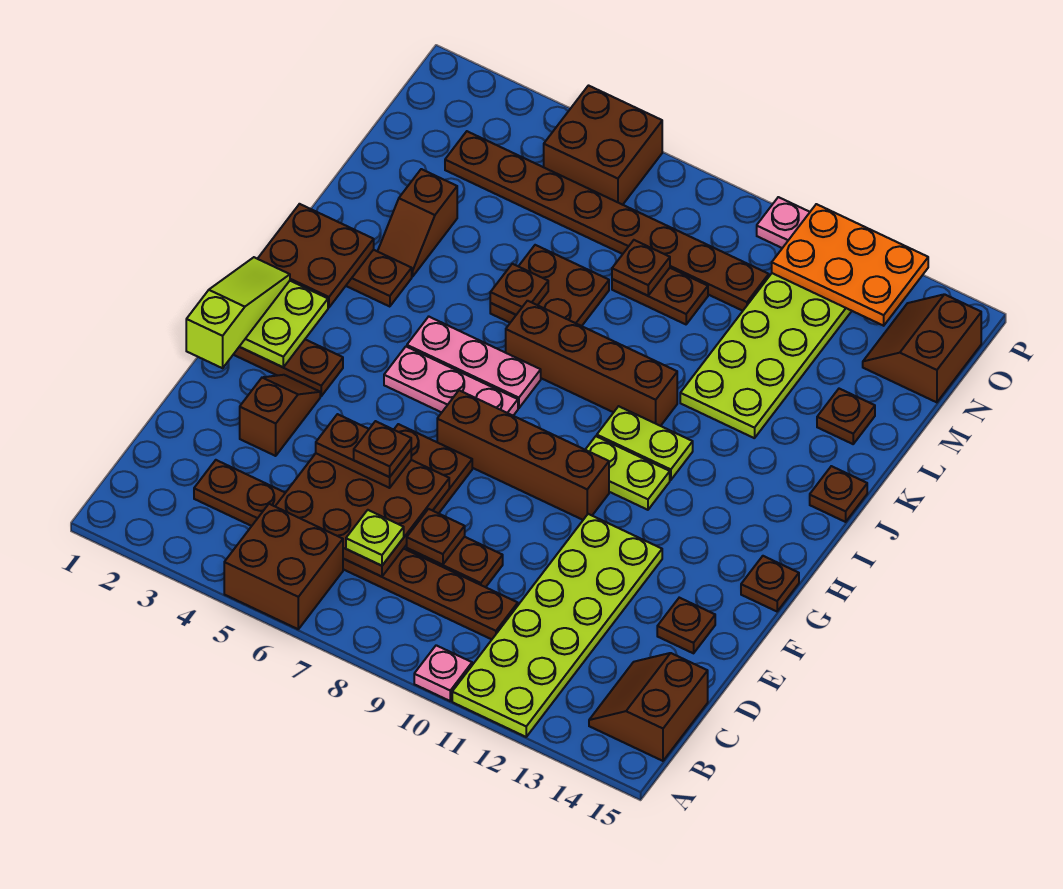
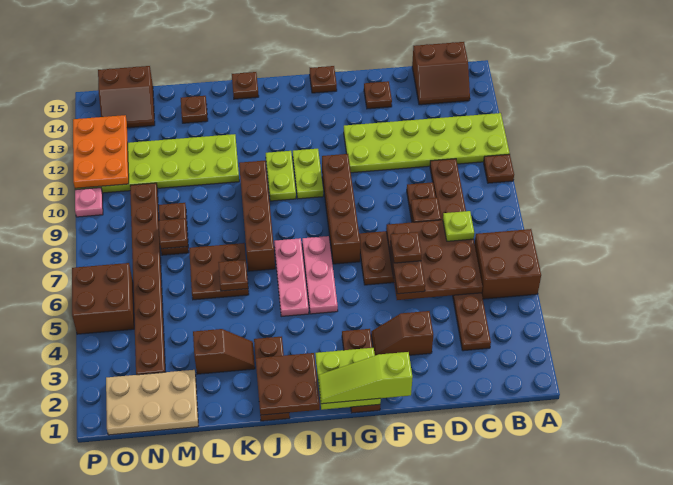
pink plate A10 level 1 -> brown plate A10 level 1
none -> tan plate M1:O2 level 1

